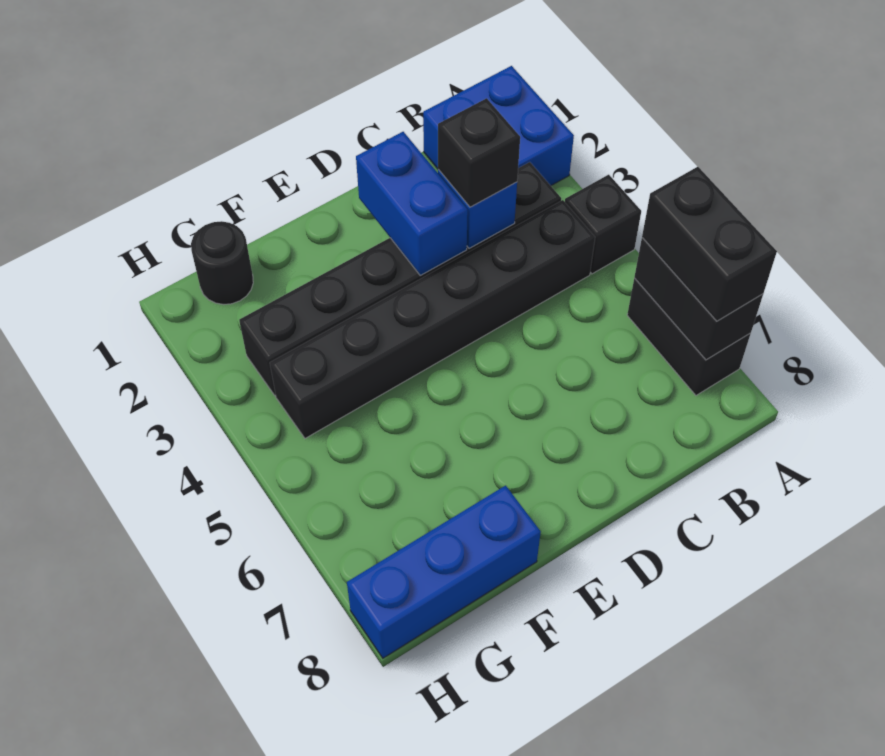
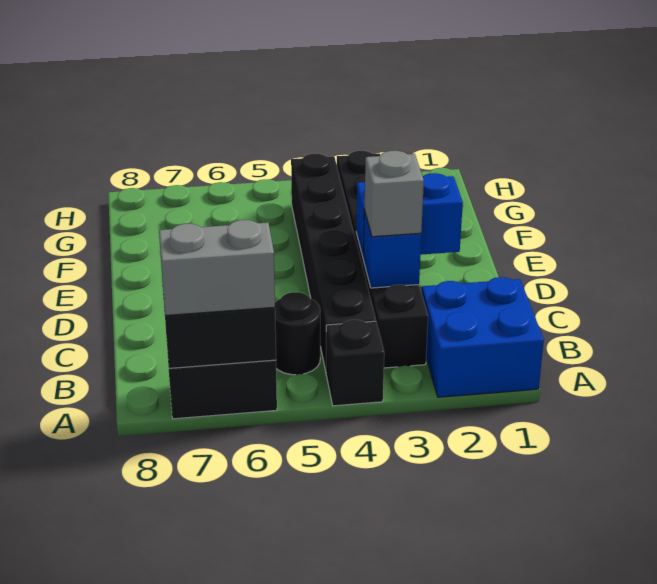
black brick A6:A7 level 3 -> grey brick A6:A7 level 3
black brick C3 level 3 -> grey brick C3 level 3
blue brick F8:H8 level 1 -> none
black round brick G1 level 1 -> black round brick B5 level 1

